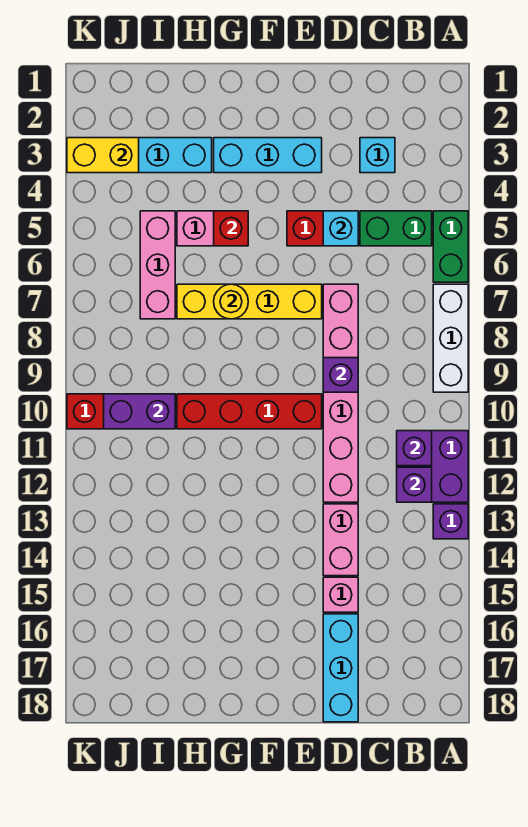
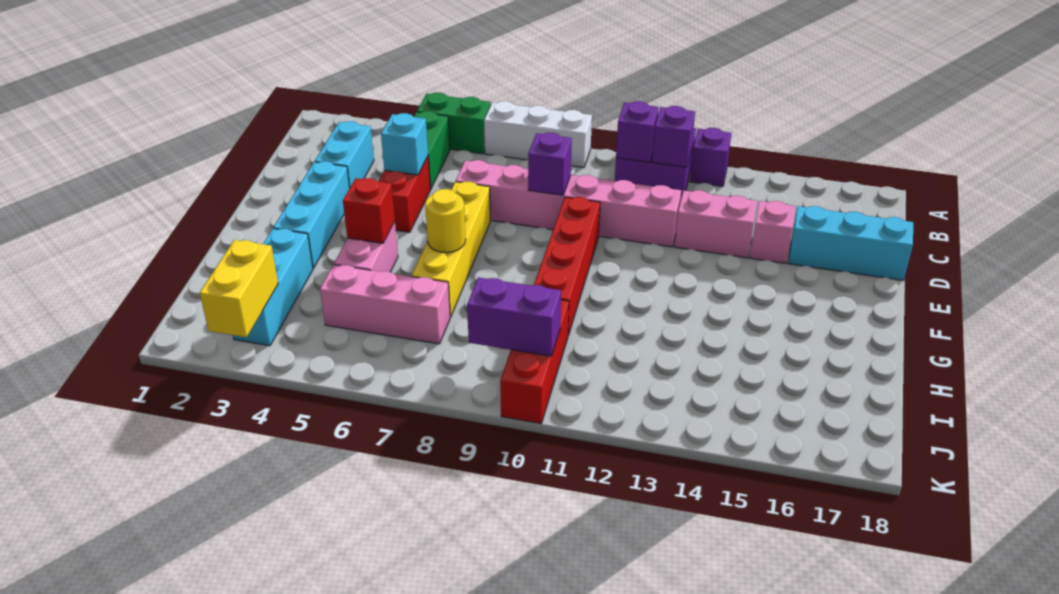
cyan brick C3 level 1 -> cyan brick C3:D3 level 1
purple brick I10:J10 level 2 -> purple brick J9:J10 level 2

